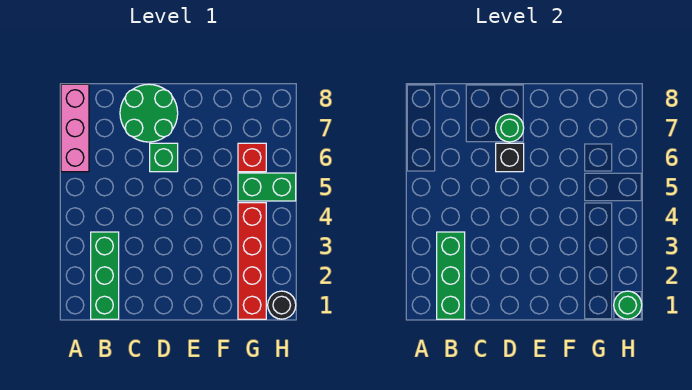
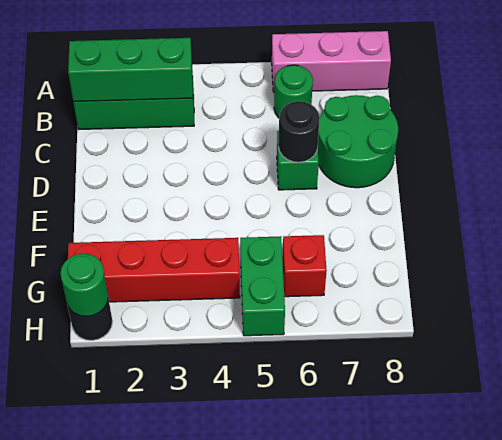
black brick D6 level 2 -> black round brick D6 level 2
green round brick D7 level 2 -> green round brick B6 level 1

